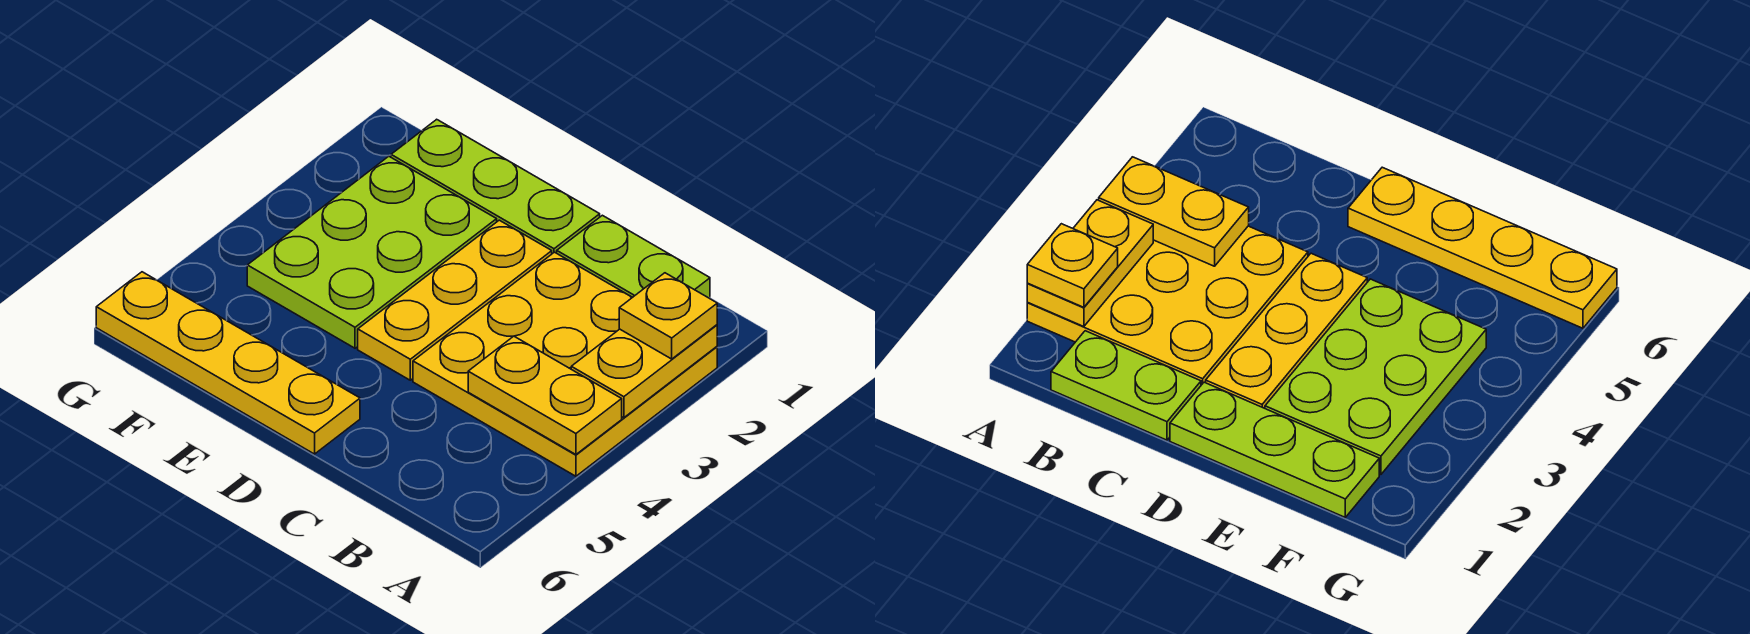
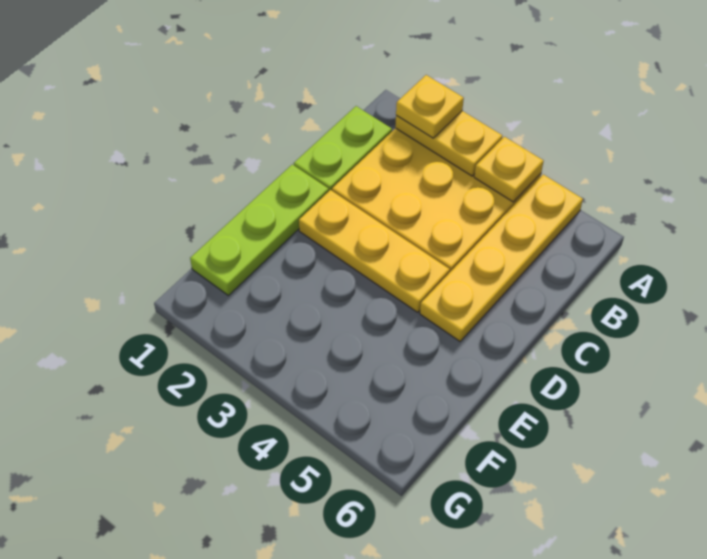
yellow plate A4:B4 level 2 -> yellow plate A4 level 2
yellow plate D6:G6 level 1 -> yellow plate A5:D5 level 1
lime plate E2:F4 level 1 -> none

